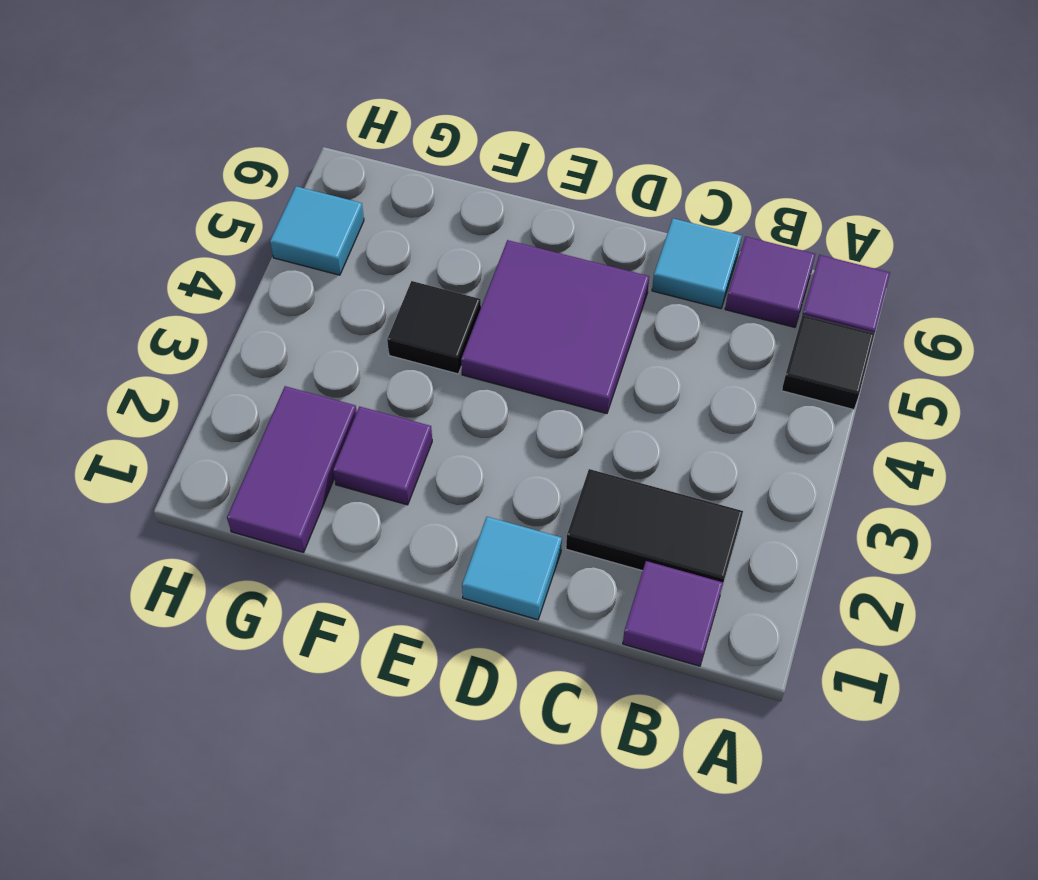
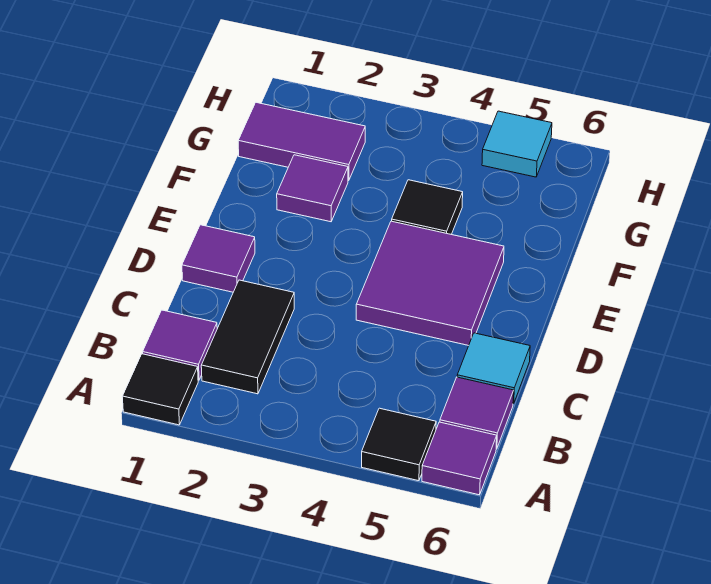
none -> black tile A1 level 1
cyan tile D1 level 1 -> purple tile D1 level 1

